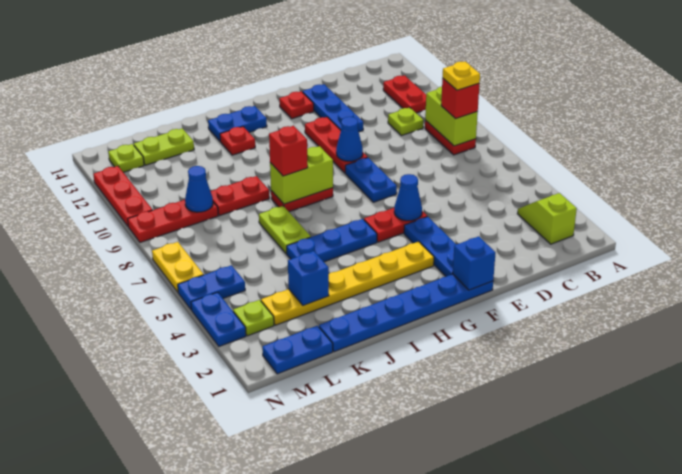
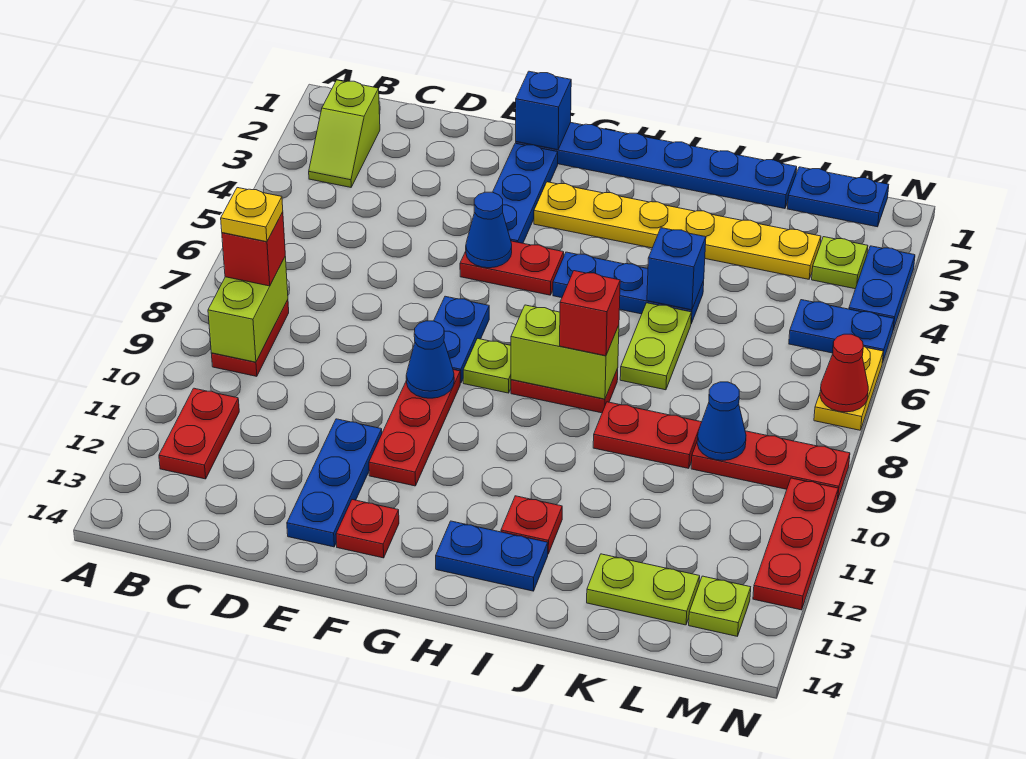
lime plate C10 level 1 -> lime plate G8 level 1
blue brick K3 level 2 -> blue brick J5 level 2
none -> red cone N7 level 2

